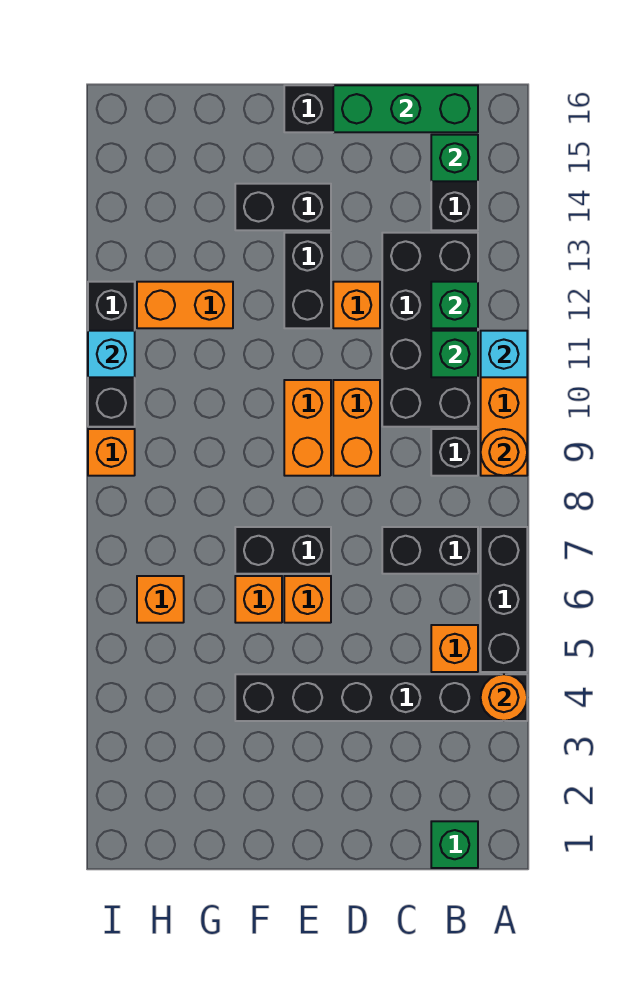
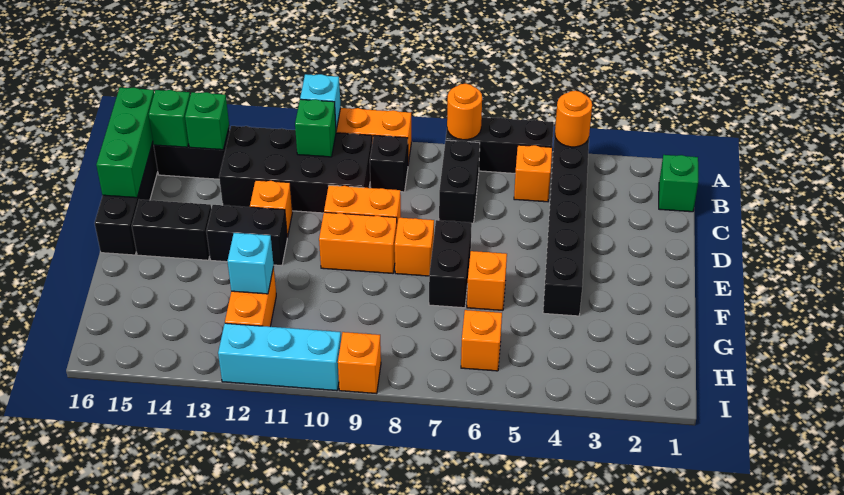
orange round brick A9 level 2 -> orange round brick A7 level 2
green brick B12 level 2 -> green brick B14 level 2
orange brick E6 level 1 -> orange brick E8 level 1
black brick E14:F14 level 1 -> black brick E14:E15 level 1
black brick I10:I12 level 1 -> cyan brick I10:I12 level 1
cyan brick I11 level 2 -> cyan brick G12 level 2

